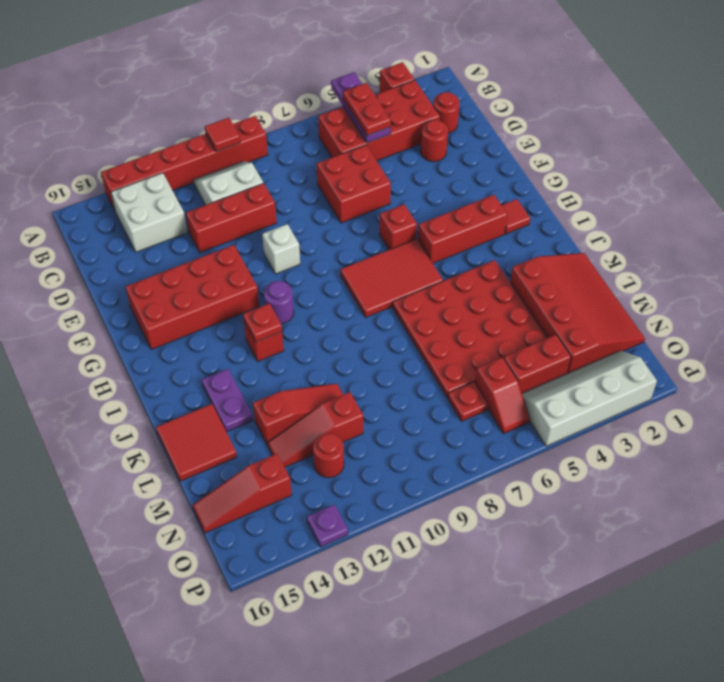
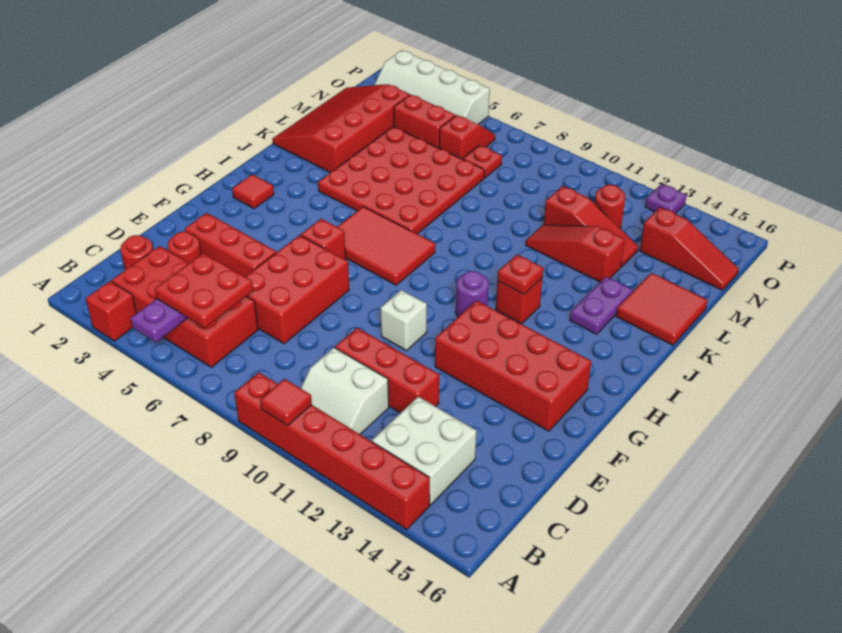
red plate B5:C5 level 3 -> red plate B5:C6 level 3
red brick D6:E7 level 1 -> red brick D6:F7 level 1
red brick H3:H5 level 1 -> red brick E3:E5 level 1

